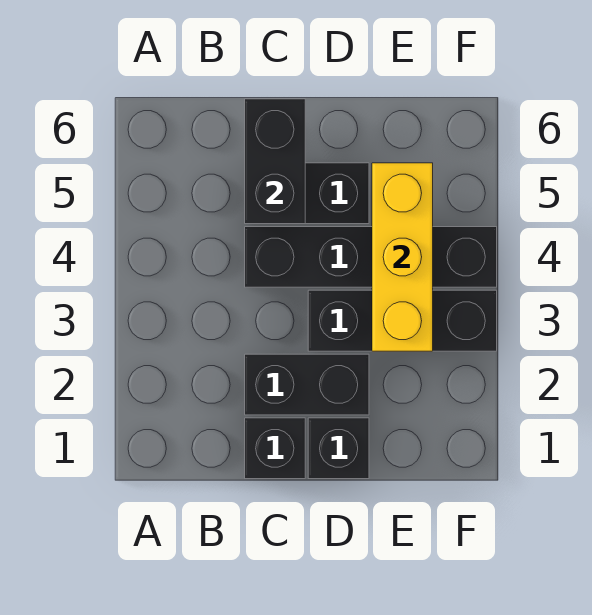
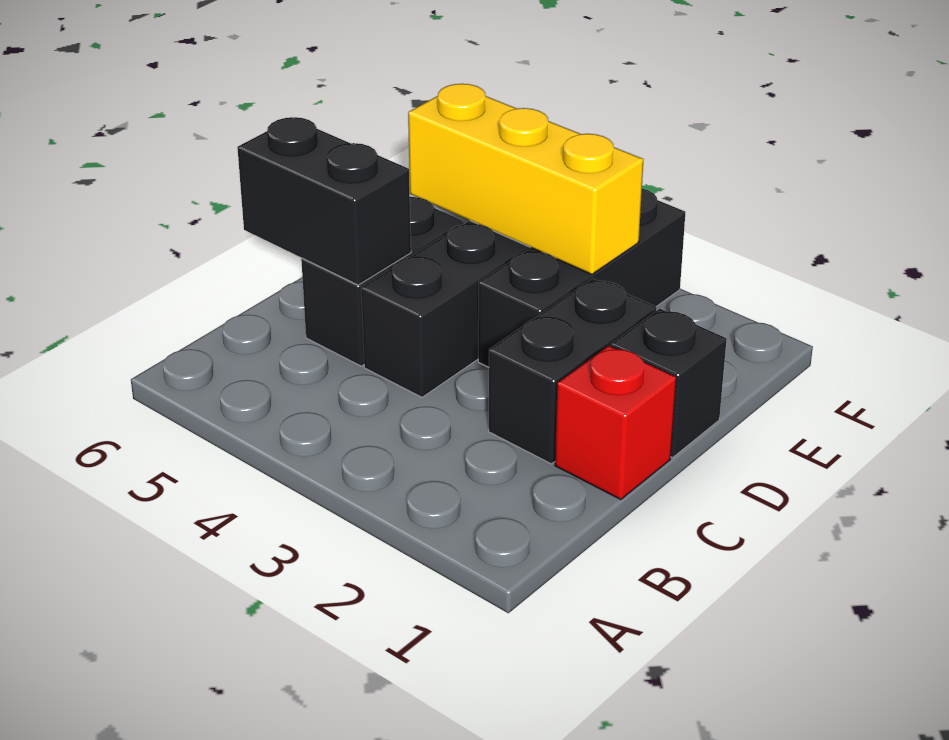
black brick C1 level 1 -> red brick C1 level 1

